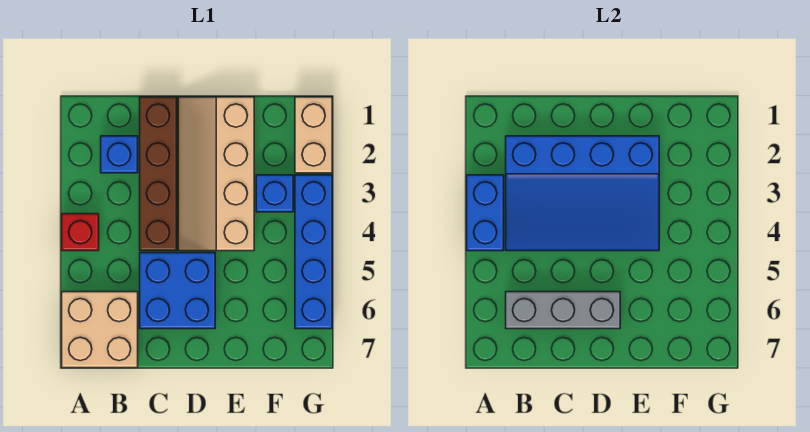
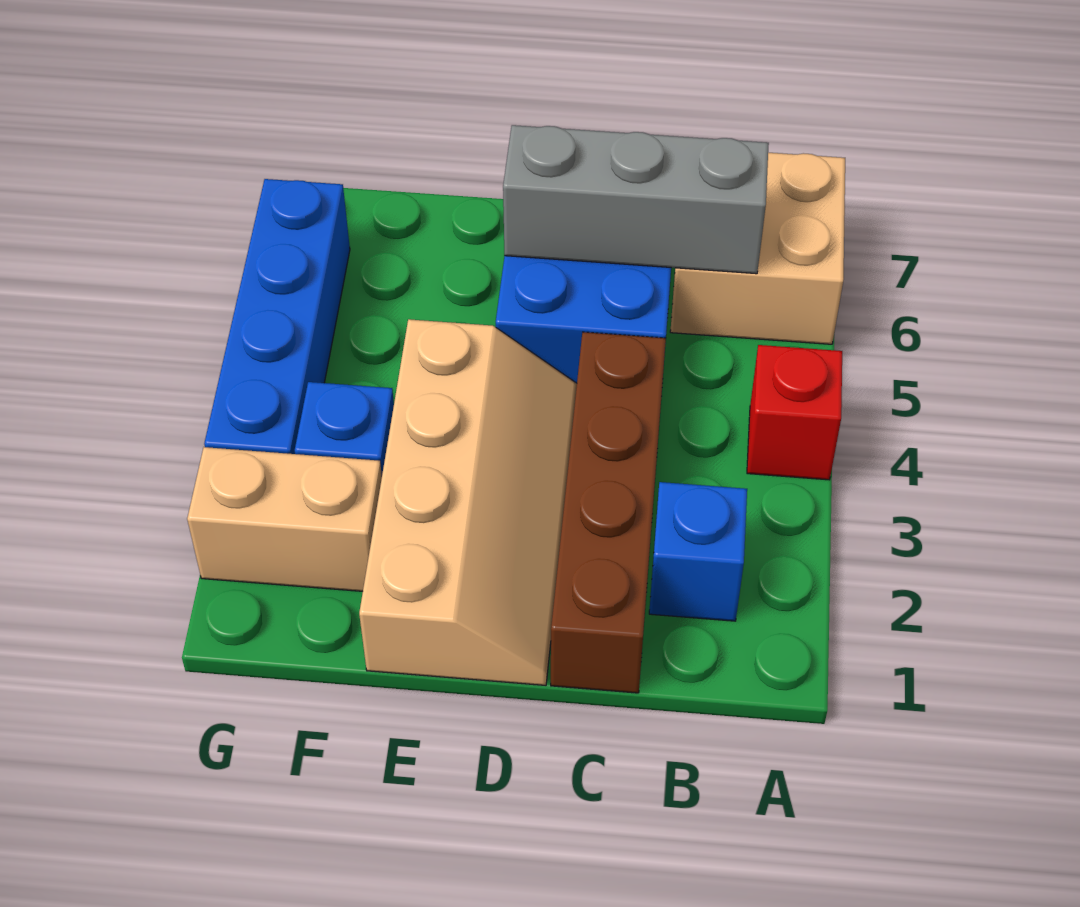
blue brick A3:A4 level 2 -> none
blue slope B2:E4 level 2 top 2 -> none
tan brick G1:G2 level 1 -> tan brick F2:G2 level 1

